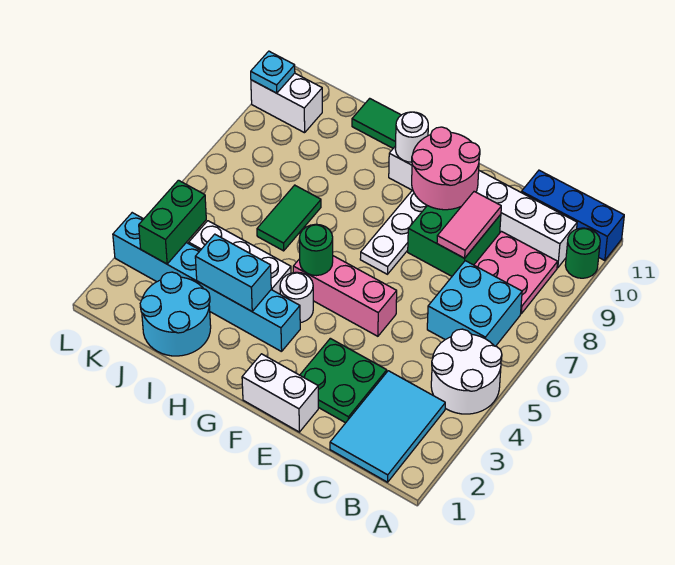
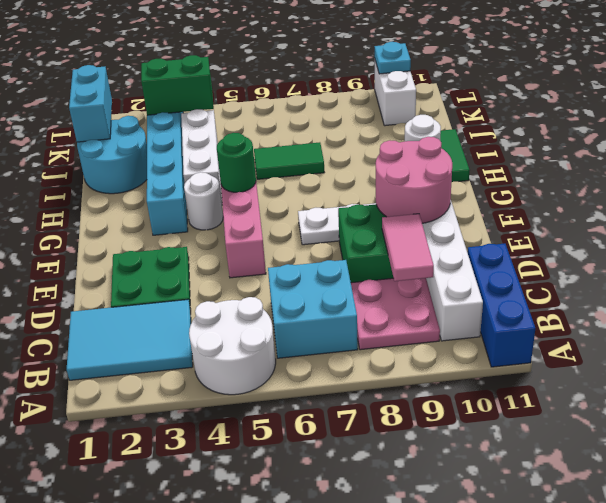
green round brick A10 level 1 -> none
pink tile D8:D9 level 2 -> pink tile C9:D9 level 2
white brick E1:F1 level 1 -> none
cyan brick H3:I3 level 2 -> cyan brick J1:K1 level 2

